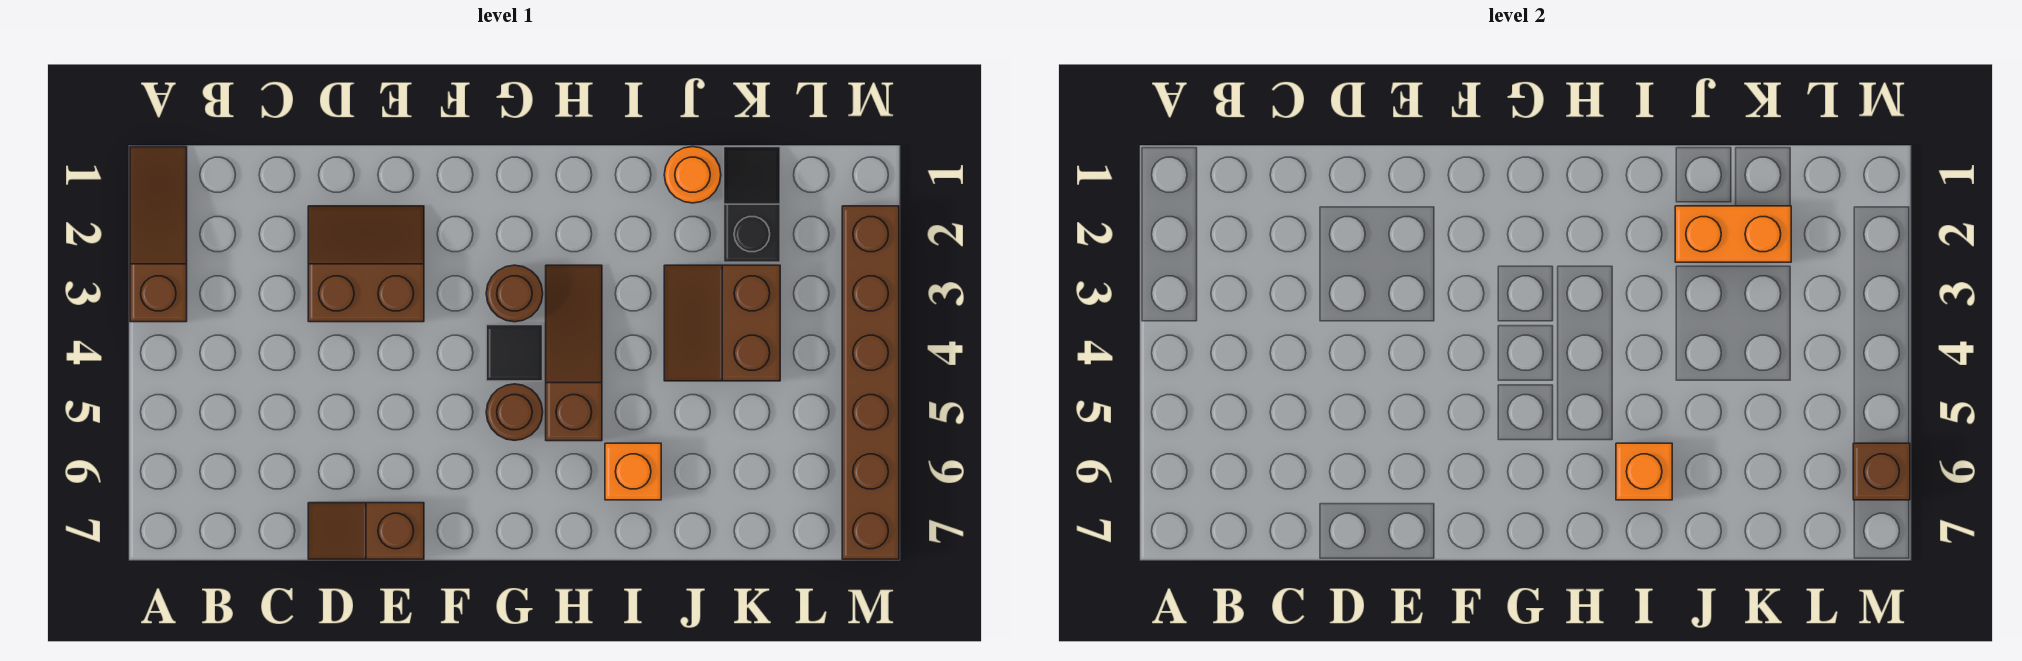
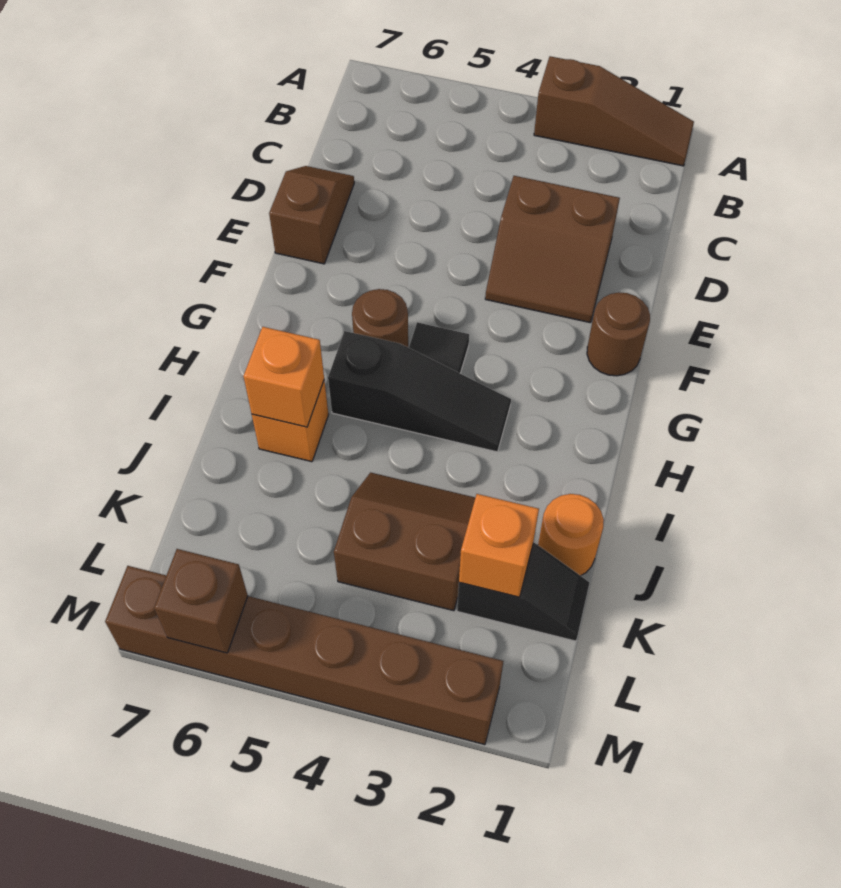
brown slope D2:E3 level 1 top 3 -> brown slope D2:E3 level 1 top D
brown round brick G3 level 1 -> brown round brick F1 level 1
brown slope H3:H5 level 1 top 5 -> black slope H3:H5 level 1 top 5
orange brick J2:K2 level 2 -> orange brick K2 level 2

